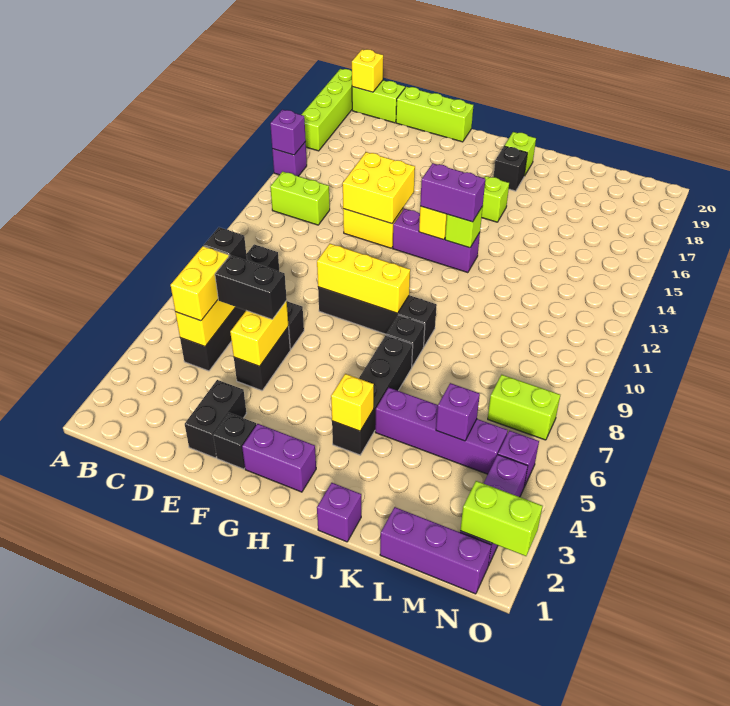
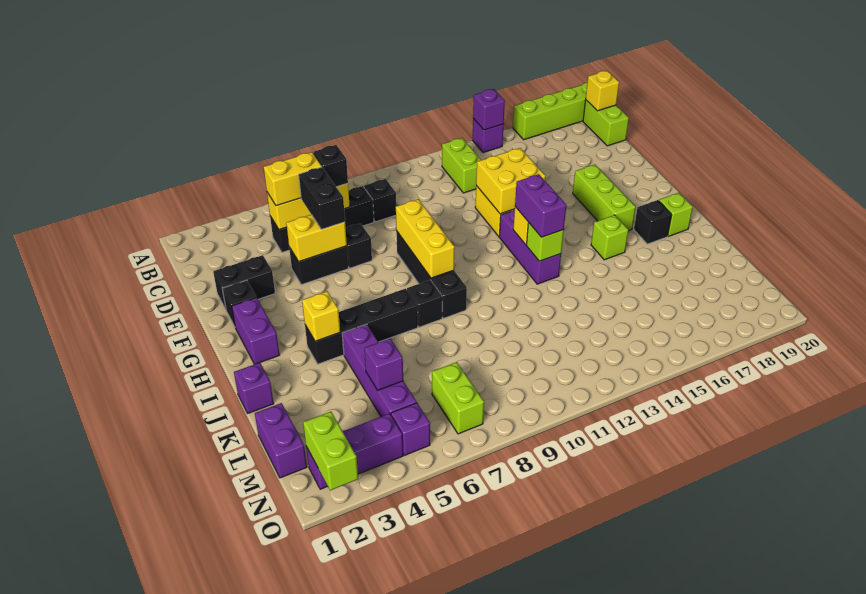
lime brick D20:F20 level 1 -> lime brick F17:H17 level 1
purple brick L1:N1 level 1 -> purple brick L1:M1 level 1

